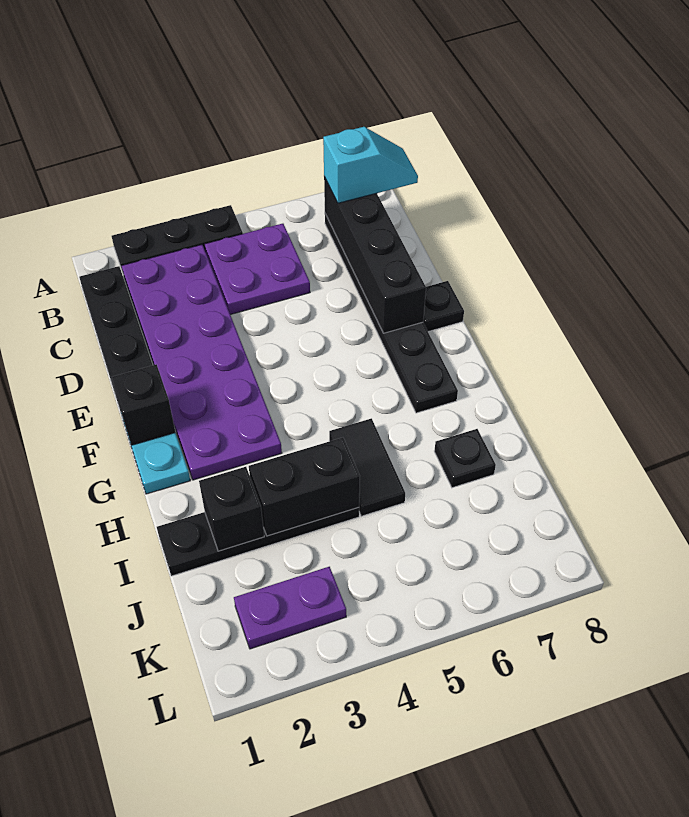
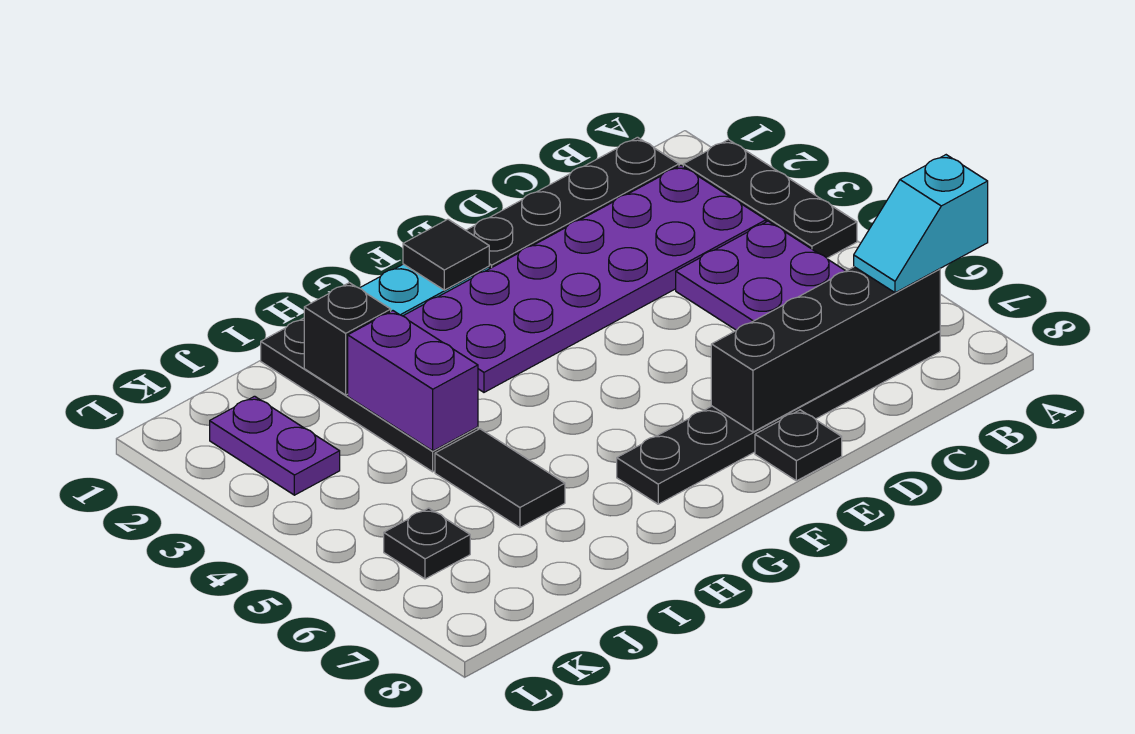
cyan slope B7:B8 level 3 top 7 -> cyan slope A7:B7 level 3 top A
black brick F1 level 2 -> black tile F1 level 2
black tile H5:I5 level 1 -> black tile I5:I6 level 1
black brick I3:I4 level 2 -> purple brick I3:I4 level 2
black plate I7 level 1 -> black plate K6 level 1

